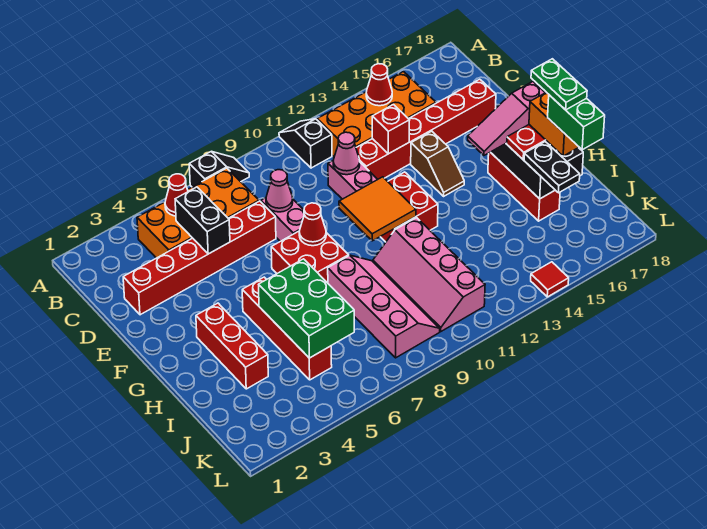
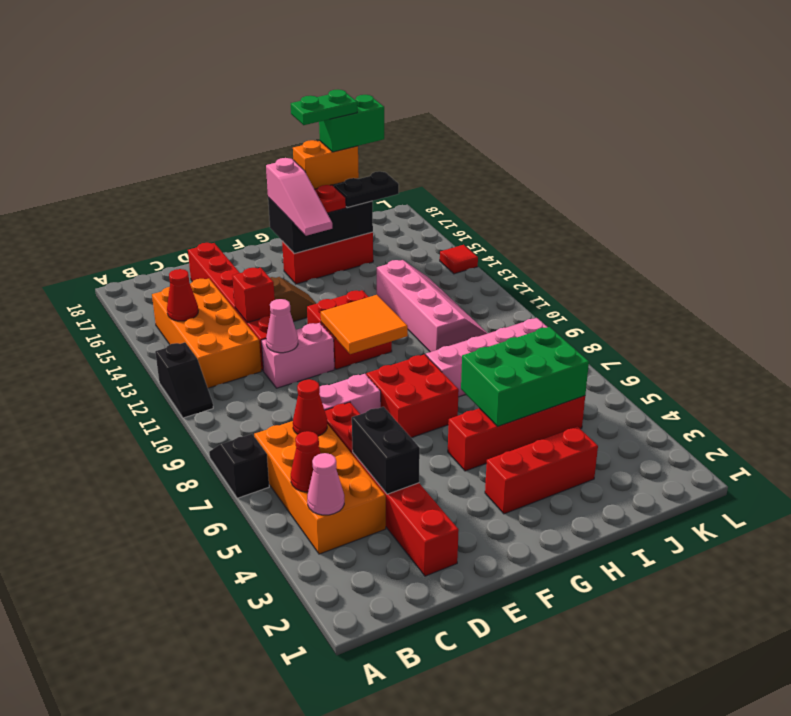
black slope A11:B11 level 1 top B -> black slope A11:A12 level 1 top 12
black brick C5:D5 level 2 -> black brick D4:D5 level 2
pink cone D8 level 2 -> pink cone B4 level 2
red cone F8 level 2 -> red cone C7 level 2
pink slope H10:K11 level 1 top 11 -> pink slope I10:J13 level 1 top I

